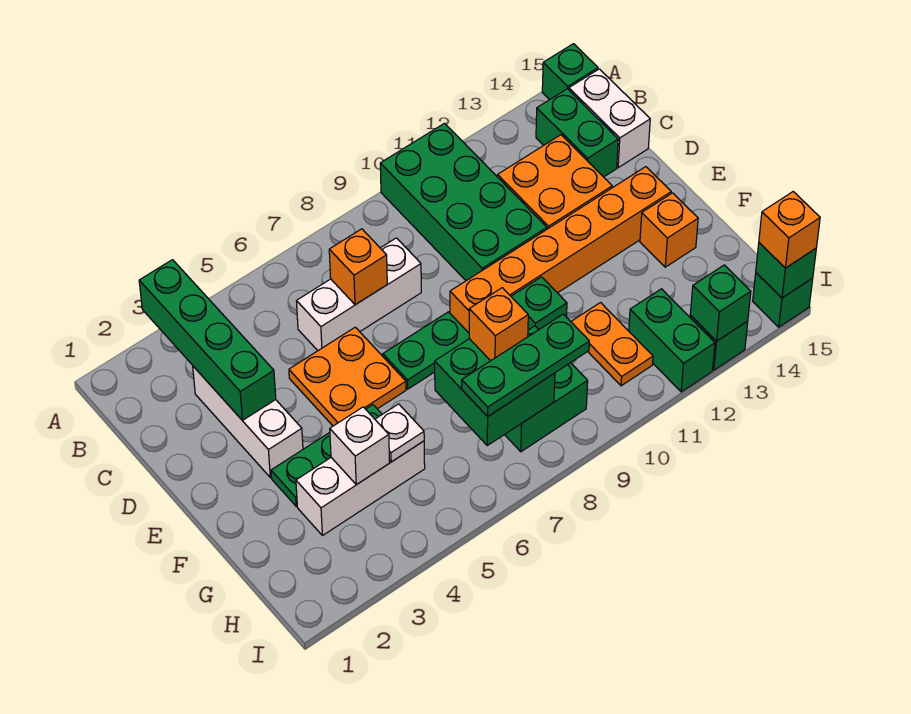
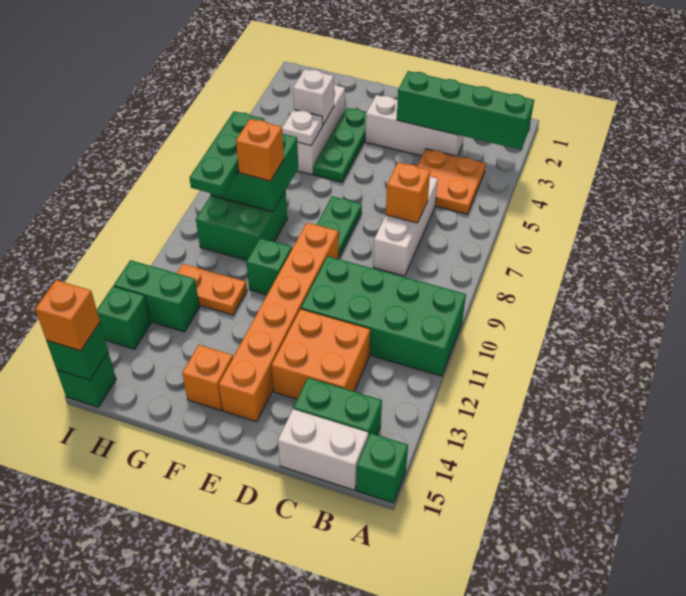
orange plate D5:E6 level 1 -> orange plate B4:C5 level 1
green brick I13 level 2 -> none

